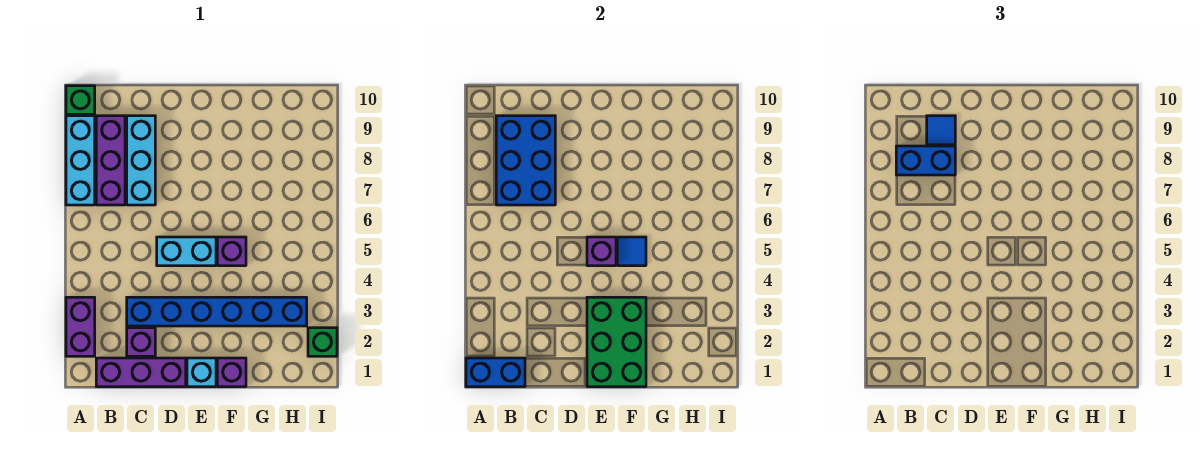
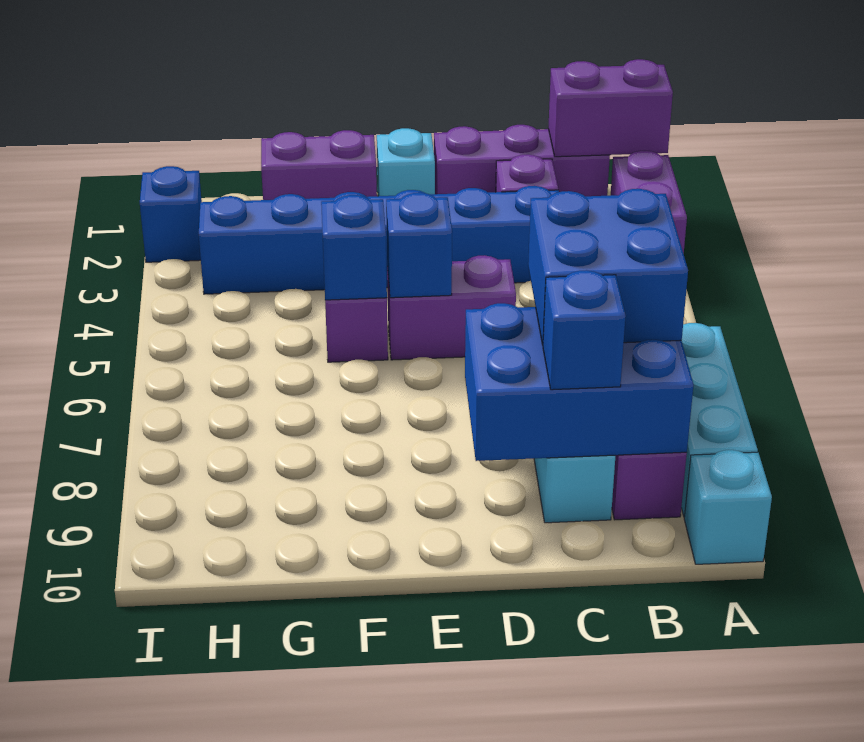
blue brick A1:B1 level 2 -> purple brick A1:B1 level 2
green brick A10 level 1 -> cyan brick A10 level 1
blue brick B7:C9 level 2 -> blue brick B8:D9 level 2
blue brick B8:C8 level 3 -> blue brick B7:C8 level 3
blue tile C9 level 3 -> blue brick C9 level 3
cyan brick D5:E5 level 1 -> purple brick D5:E5 level 1
green brick E1:F3 level 2 -> none
purple brick E5 level 2 -> blue brick E5 level 2
purple brick F1 level 1 -> purple brick F1:G1 level 1
blue tile F5 level 2 -> blue brick F5 level 2
green brick I2 level 1 -> blue brick I2 level 1

